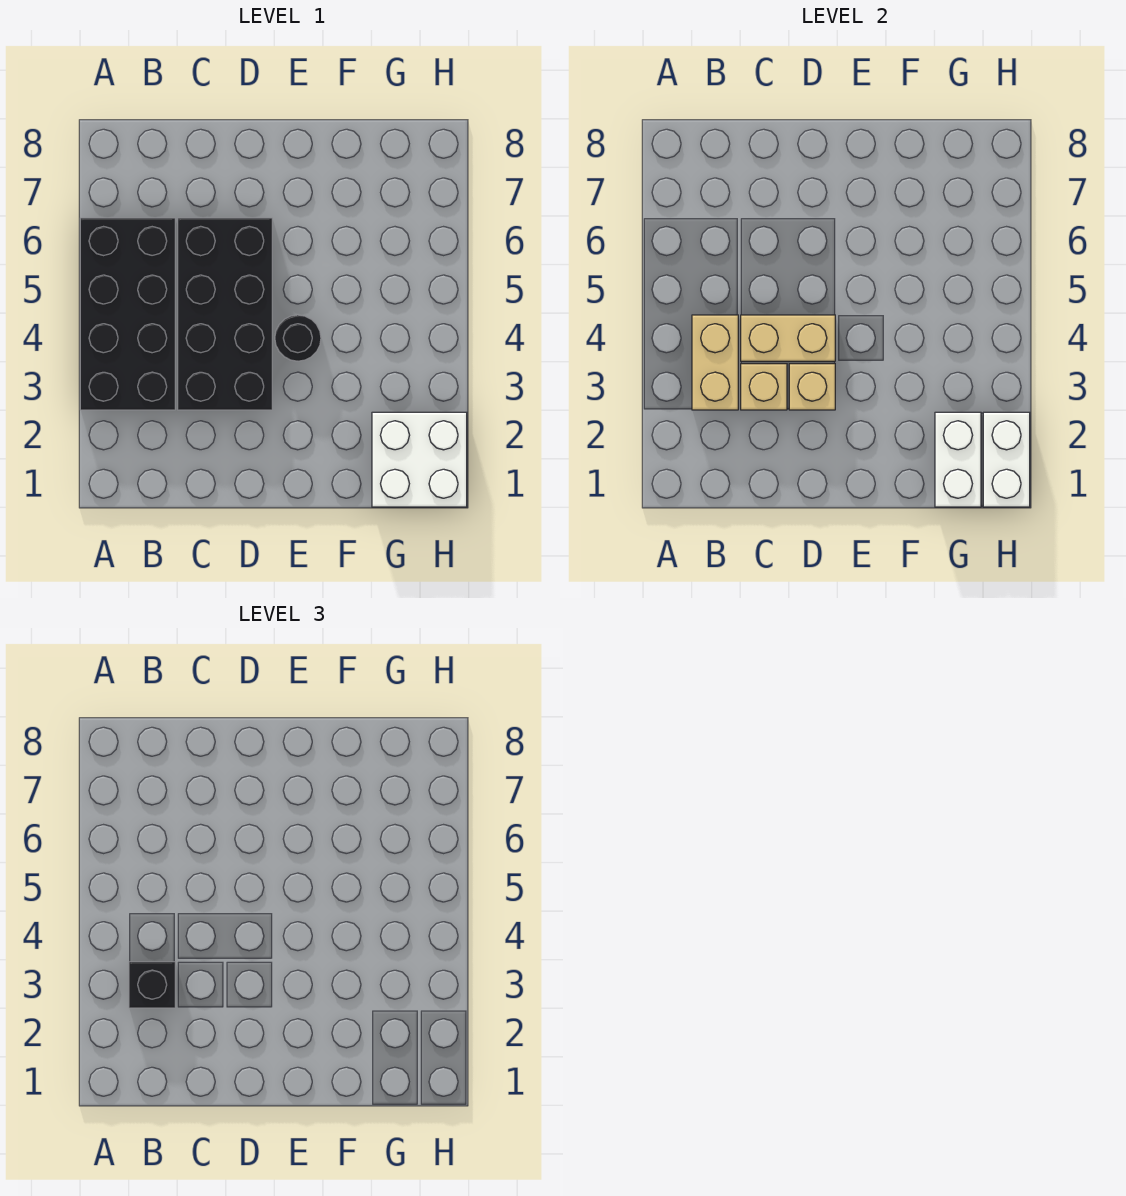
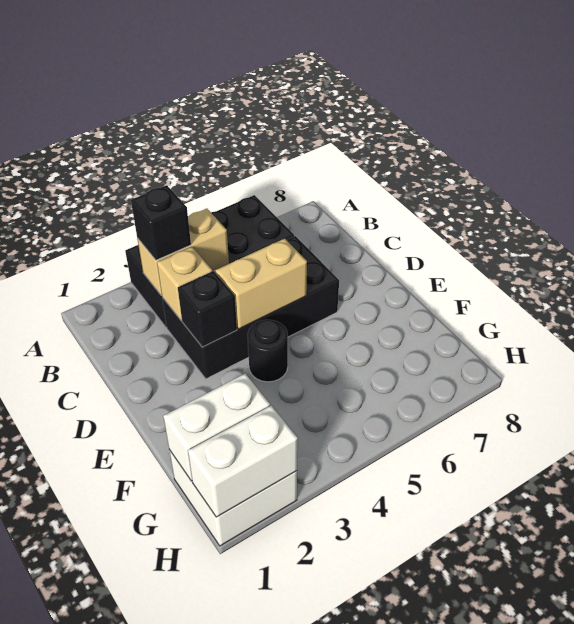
tan brick C4:D4 level 2 -> tan brick D4:D5 level 2
tan brick D3 level 2 -> black brick D3 level 2

